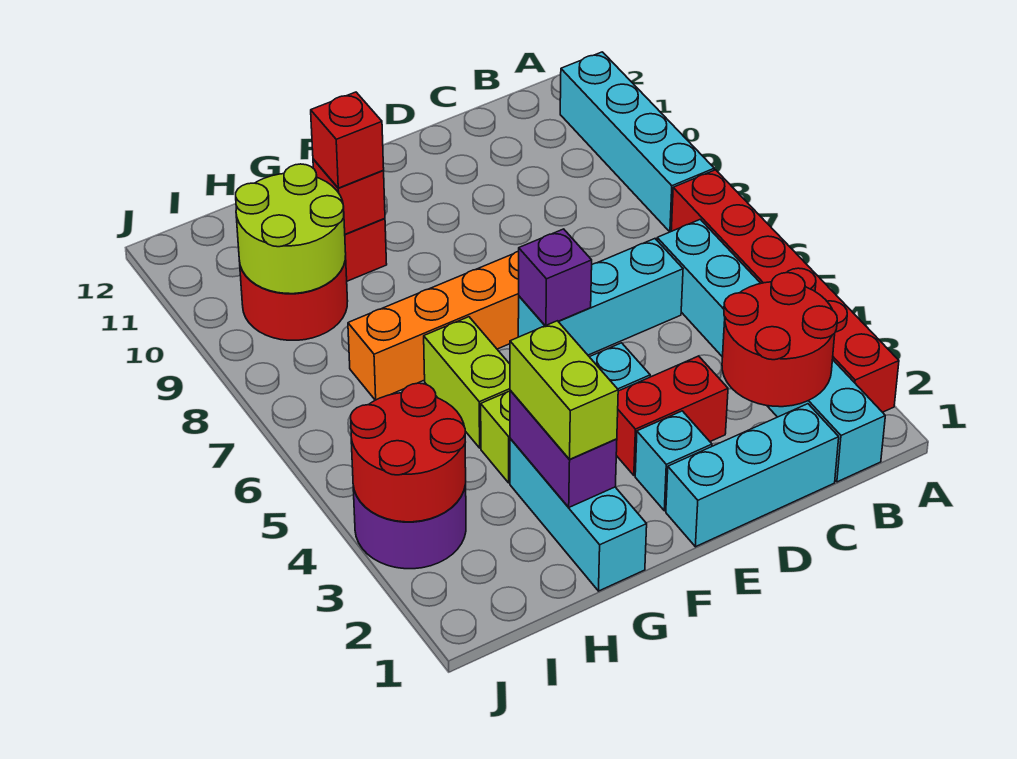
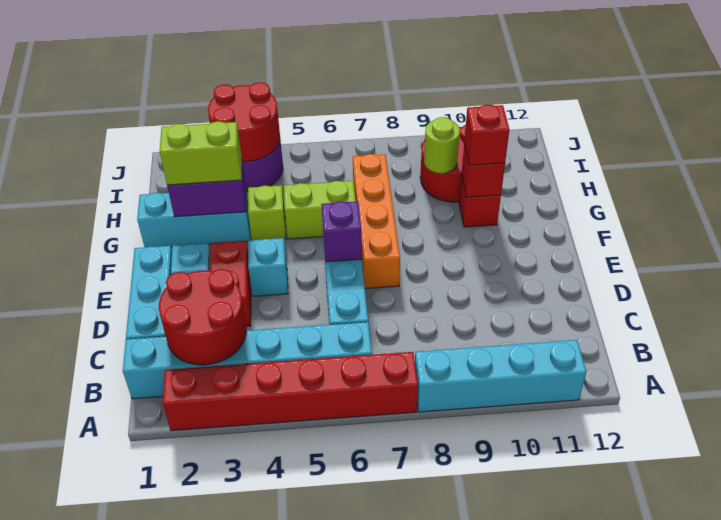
lime round brick H9:I10 level 2 -> lime round brick H9 level 2

